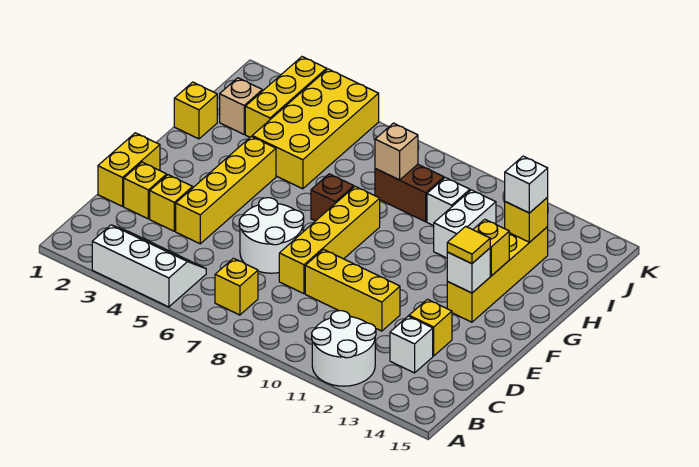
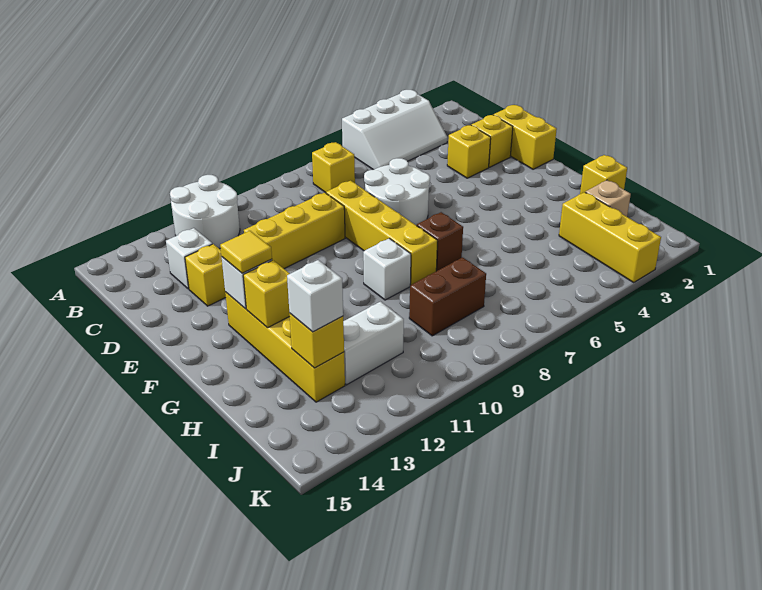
yellow brick D4:G4 level 1 -> none
yellow brick H4:K5 level 1 -> none
white brick H11:I11 level 1 -> white brick I11:I12 level 1
tan brick I8 level 2 -> none
white brick I10 level 1 -> white brick G9 level 1

